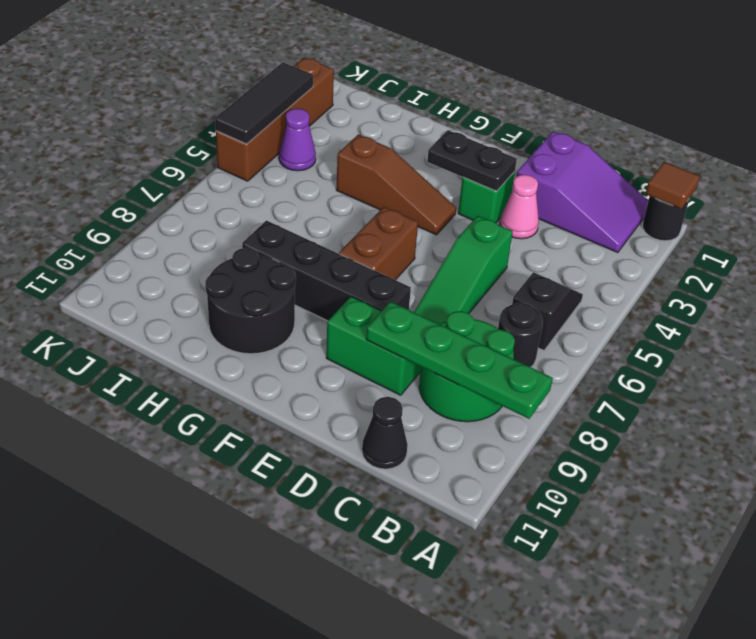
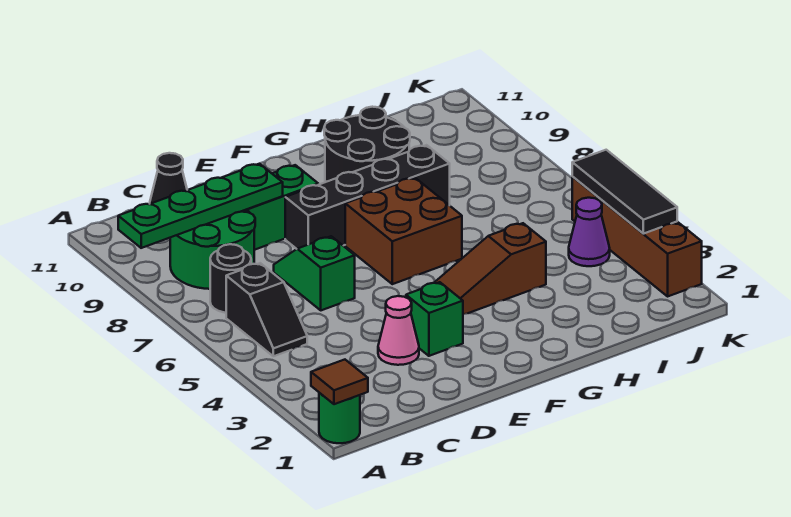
black round brick A1 level 1 -> green round brick A1 level 1
purple slope B1:D2 level 1 top D -> none
green slope D5:D7 level 1 top 5 -> green slope D6:D7 level 1 top 6
black plate E3:F3 level 2 -> none
brown brick F6:F7 level 1 -> brown brick F6:G7 level 1

